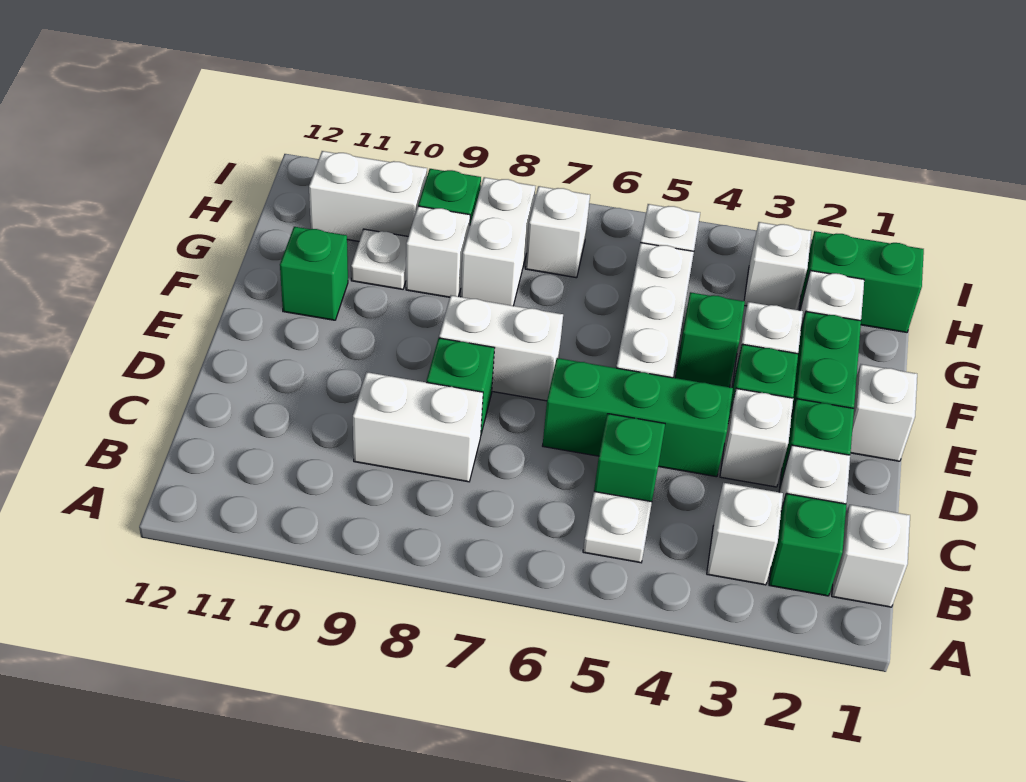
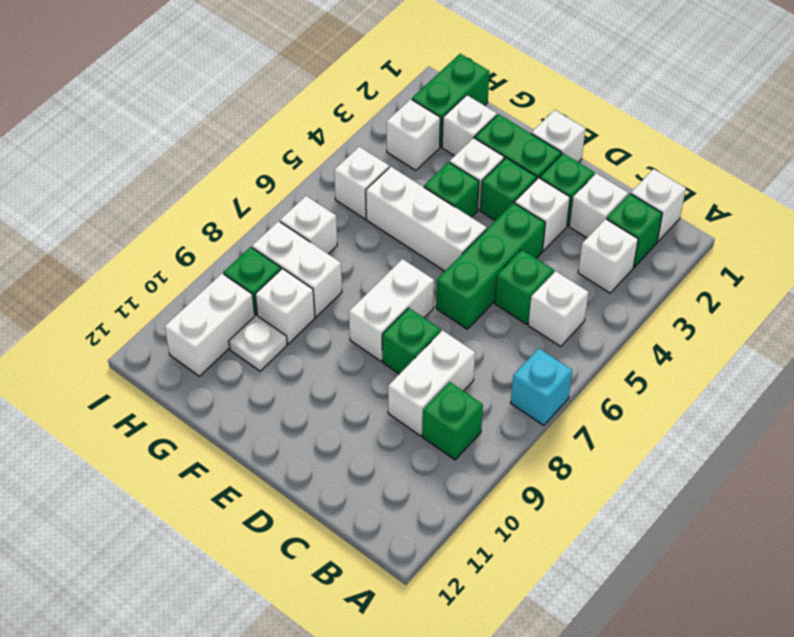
none -> cyan brick A7 level 1
white plate B5 level 1 -> white brick B5 level 1
green brick F11 level 1 -> green brick B9 level 1

